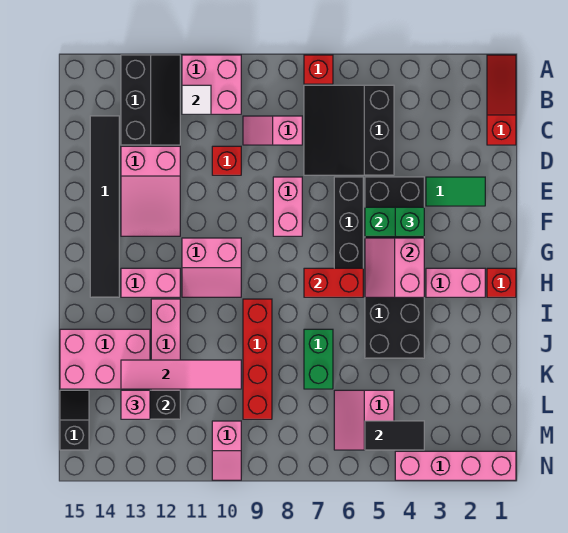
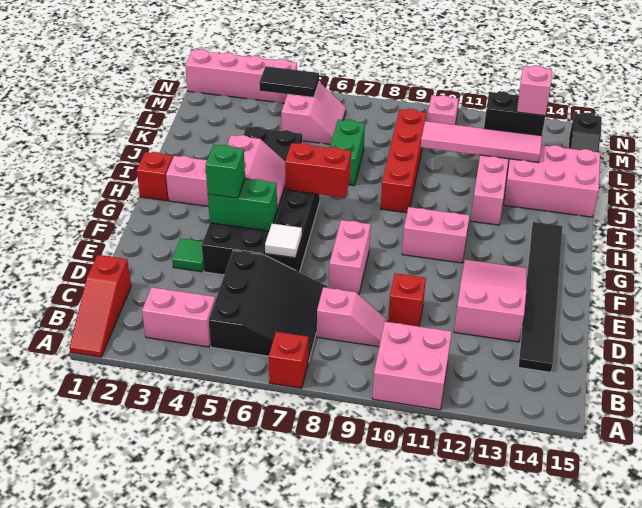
black slope A12:C13 level 1 top 13 -> none
white tile B11 level 2 -> white tile E6 level 2
green tile E2:E3 level 1 -> green tile E3 level 1
pink brick H12:H13 level 1 -> pink brick B3:B4 level 1

